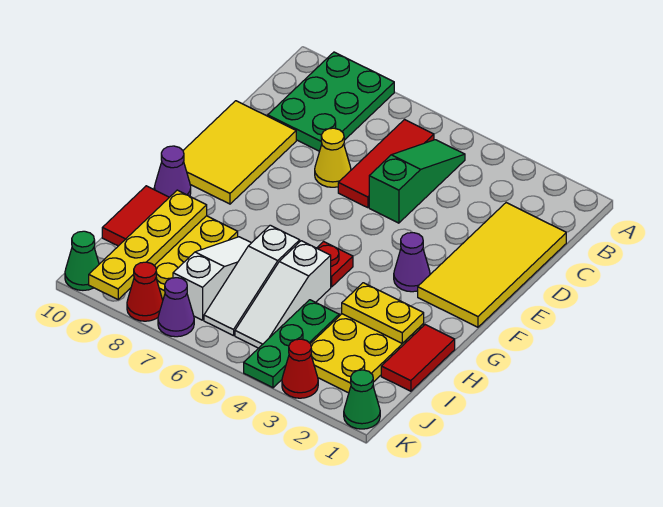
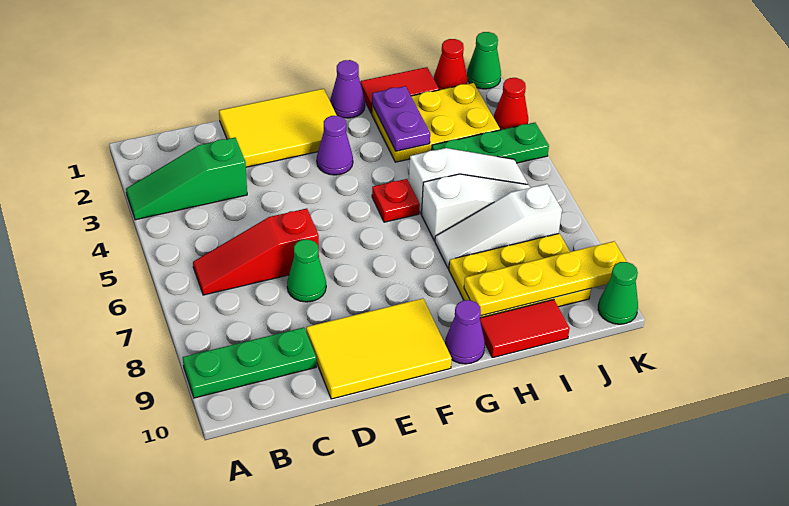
green plate A8:C9 level 1 -> green plate A9:C9 level 1
green slope B5:D5 level 1 top D -> green slope A3:C3 level 1 top C
red tile B6:D6 level 1 -> red slope B6:D6 level 1 top D
yellow tile C1:F2 level 1 -> yellow tile D1:F2 level 1
yellow cone D7 level 1 -> green cone D7 level 1
yellow plate H2:H3 level 2 -> purple plate H2:H3 level 2
purple cone K7 level 1 -> purple cone G1 level 1
red cone K8 level 1 -> red cone J1 level 1

